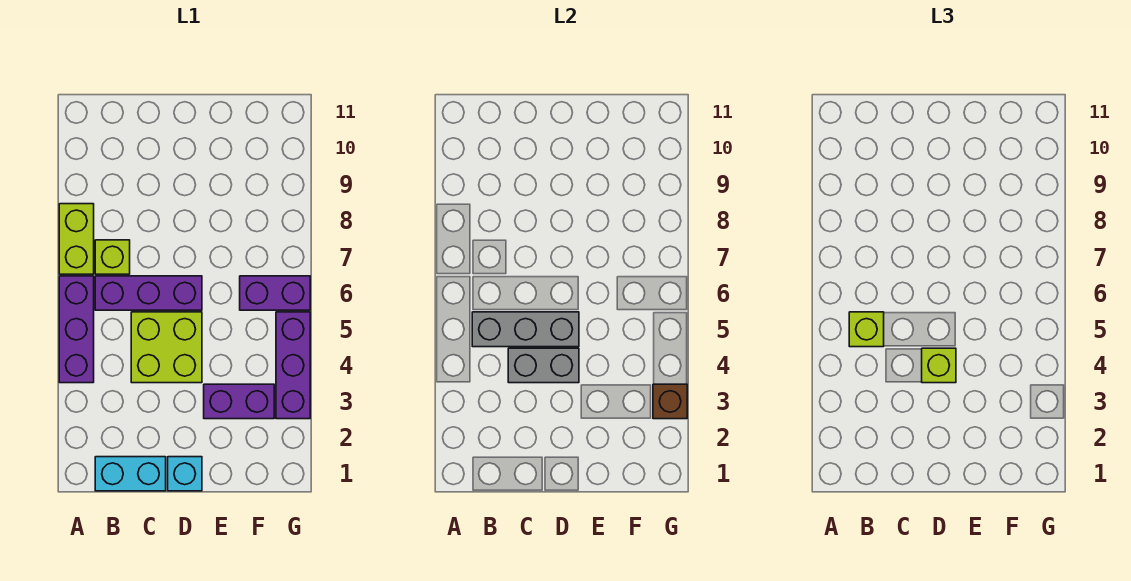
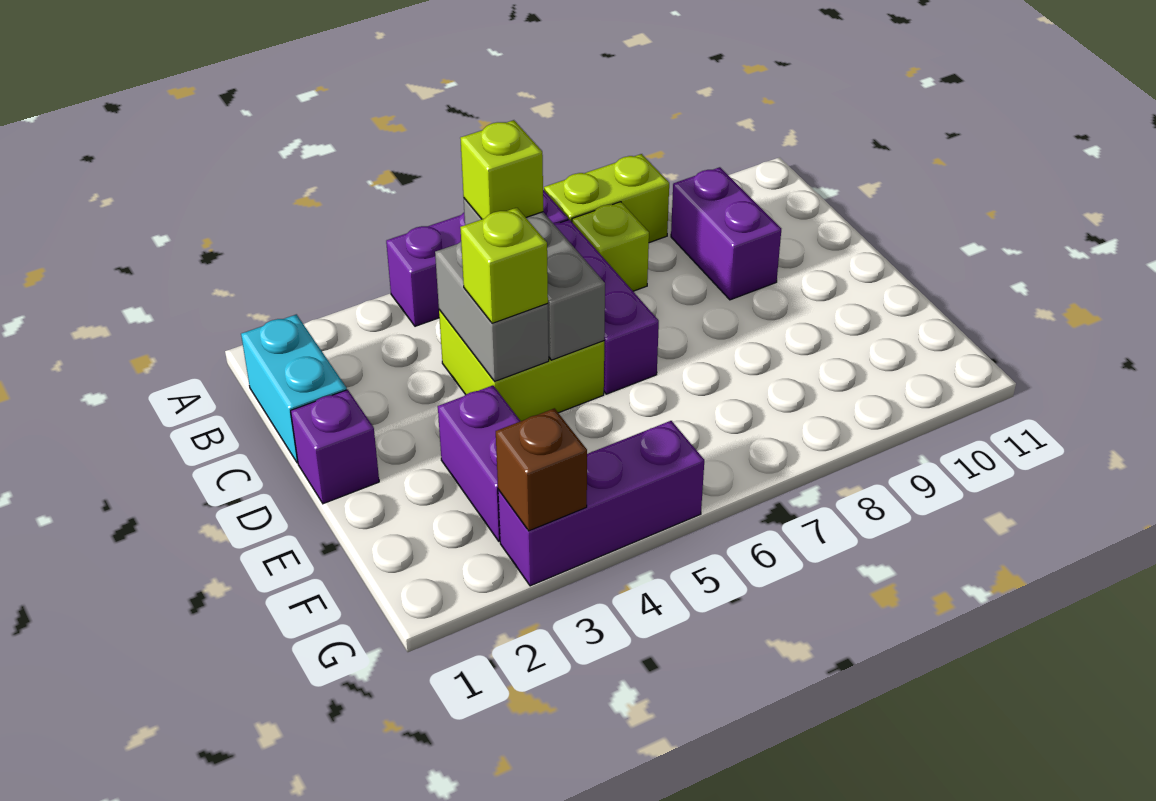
cyan brick D1 level 1 -> purple brick D1 level 1
purple brick F6:G6 level 1 -> purple brick B9:C9 level 1

